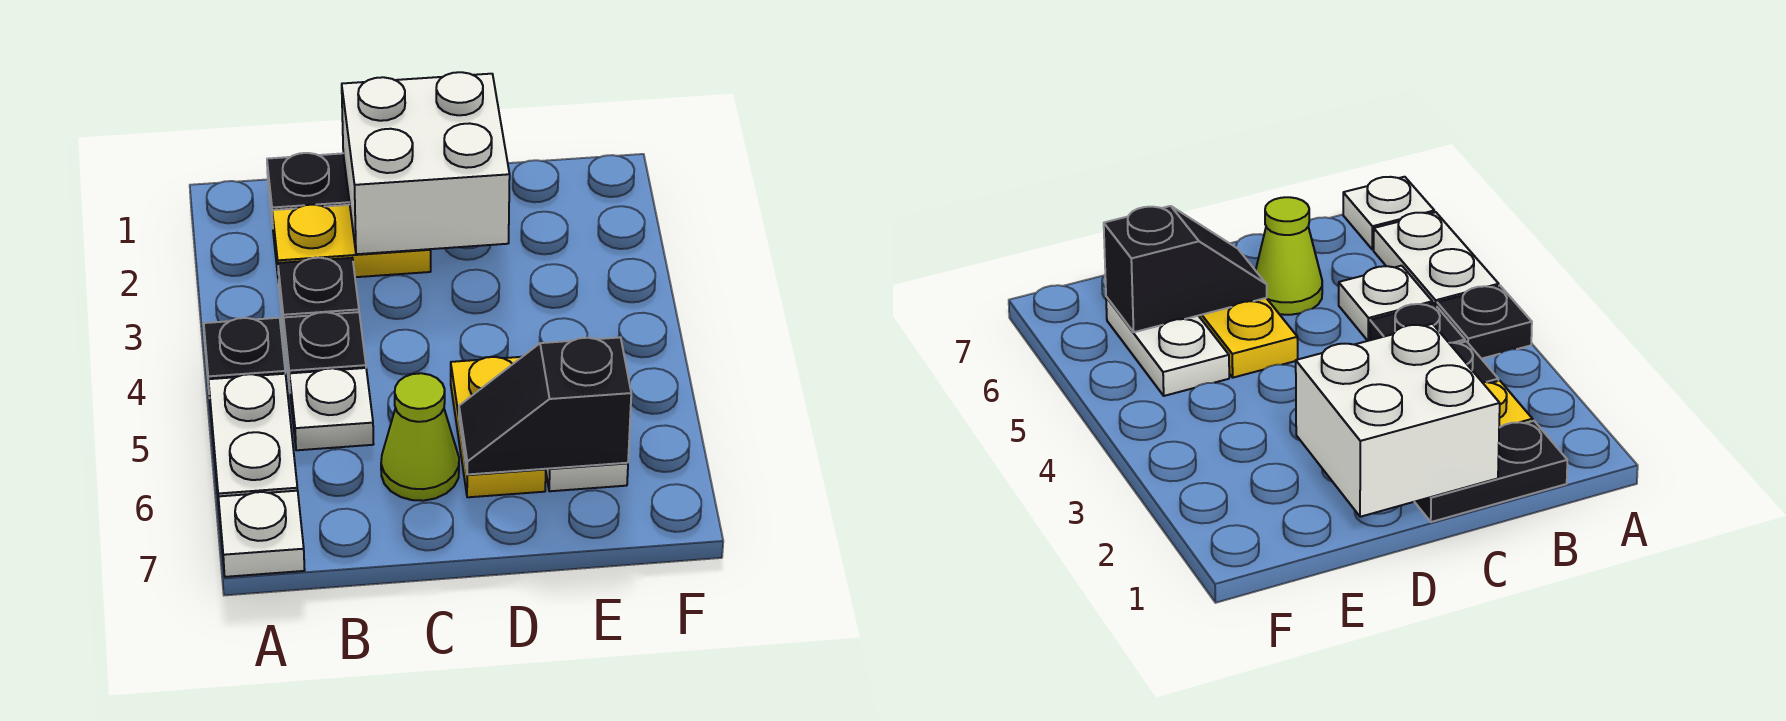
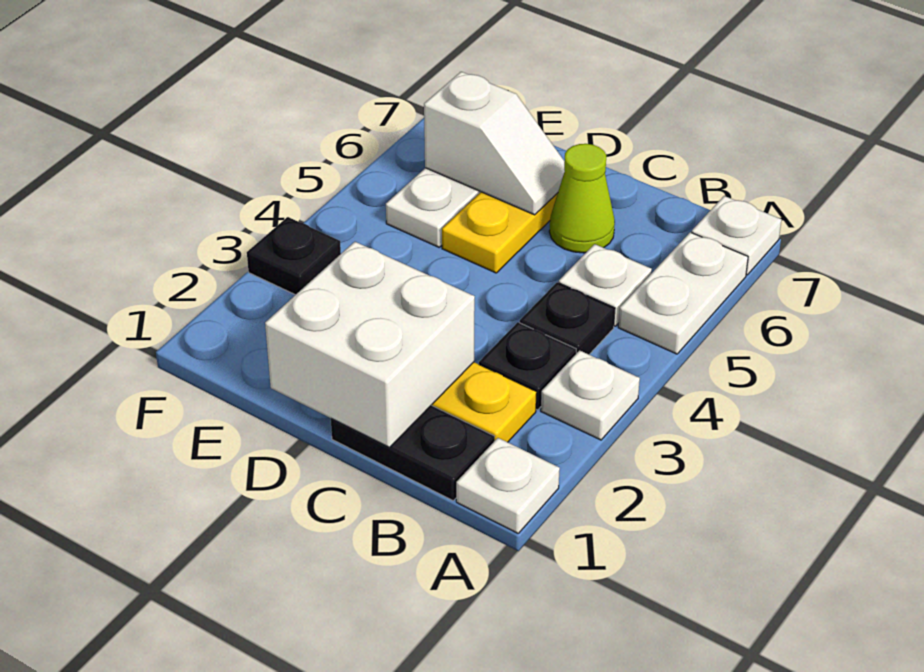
none -> white plate A1 level 1
none -> white plate A3 level 1
black plate A4 level 1 -> black plate F3 level 1
black slope D6:E6 level 2 top E -> white slope D6:E6 level 2 top E

